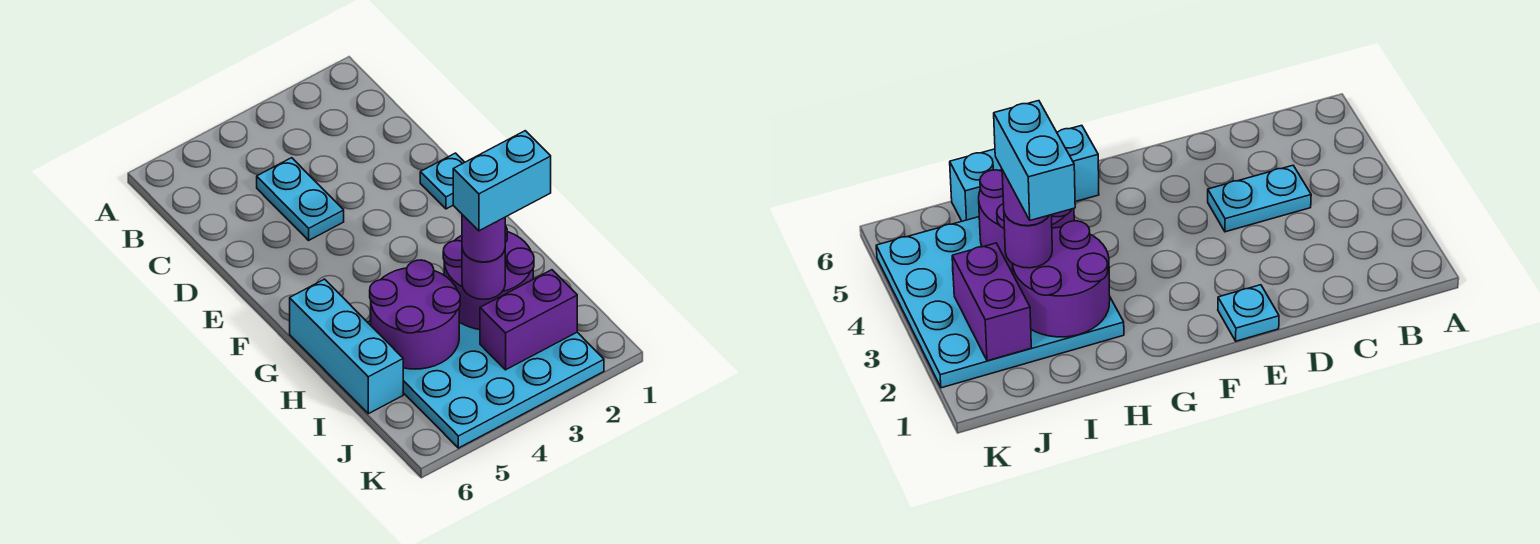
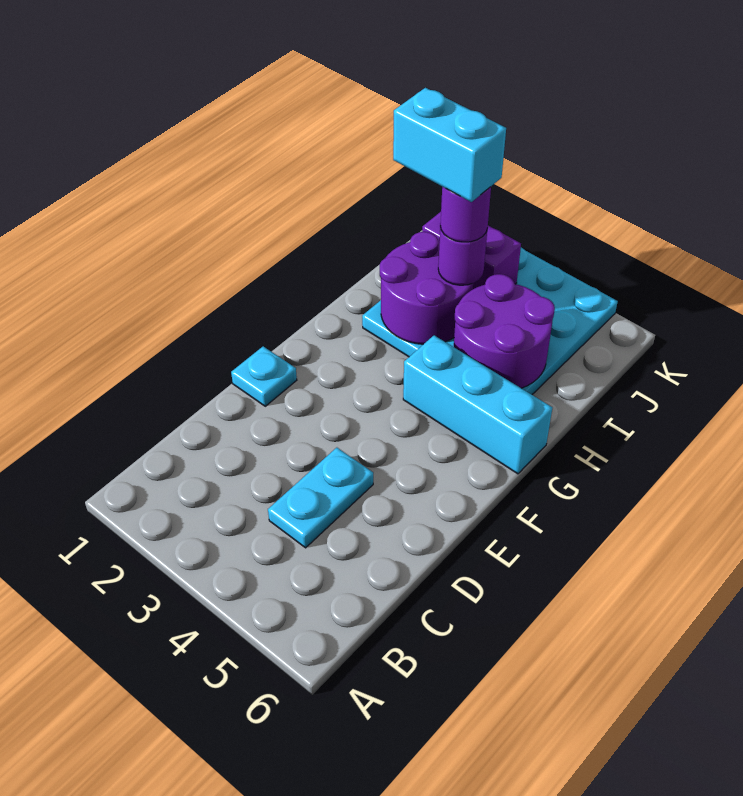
cyan brick G6:I6 level 1 -> cyan brick G4:G6 level 1

